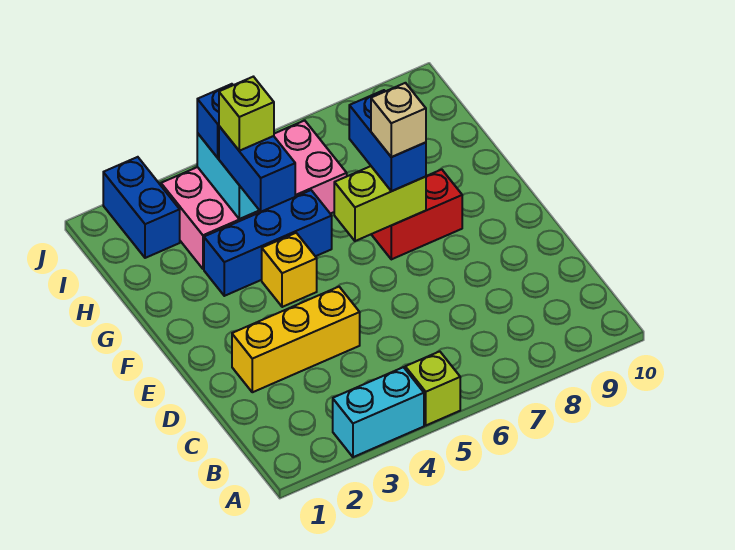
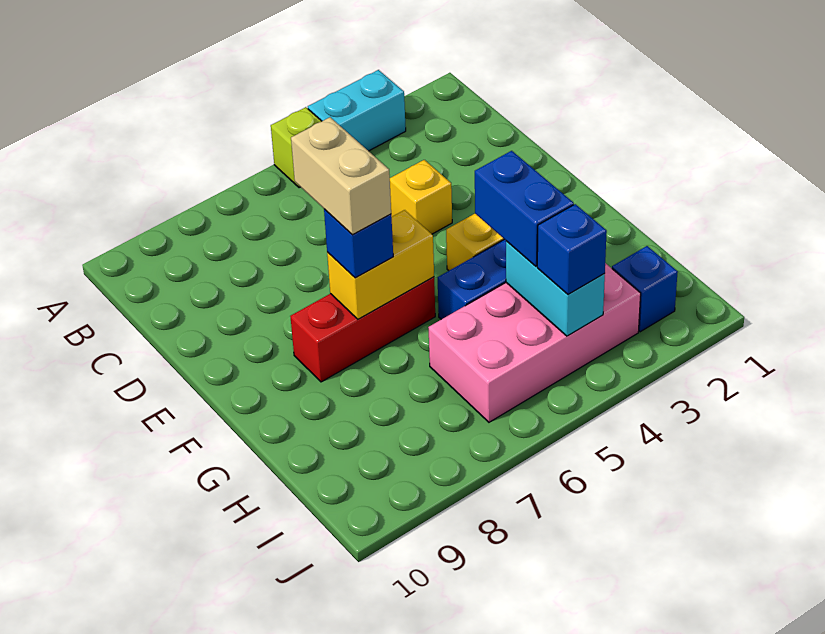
yellow brick D2:D4 level 1 -> yellow brick D4 level 1
lime brick F6:F7 level 2 -> yellow brick F6:F7 level 2
red brick F7:F8 level 1 -> red brick F6:F8 level 1
blue brick F7:G7 level 3 -> blue brick F7 level 3
tan brick F7 level 4 -> tan brick E7:F7 level 4
lime brick H4 level 4 -> none
blue brick I2:J2 level 1 -> blue brick I2 level 1

